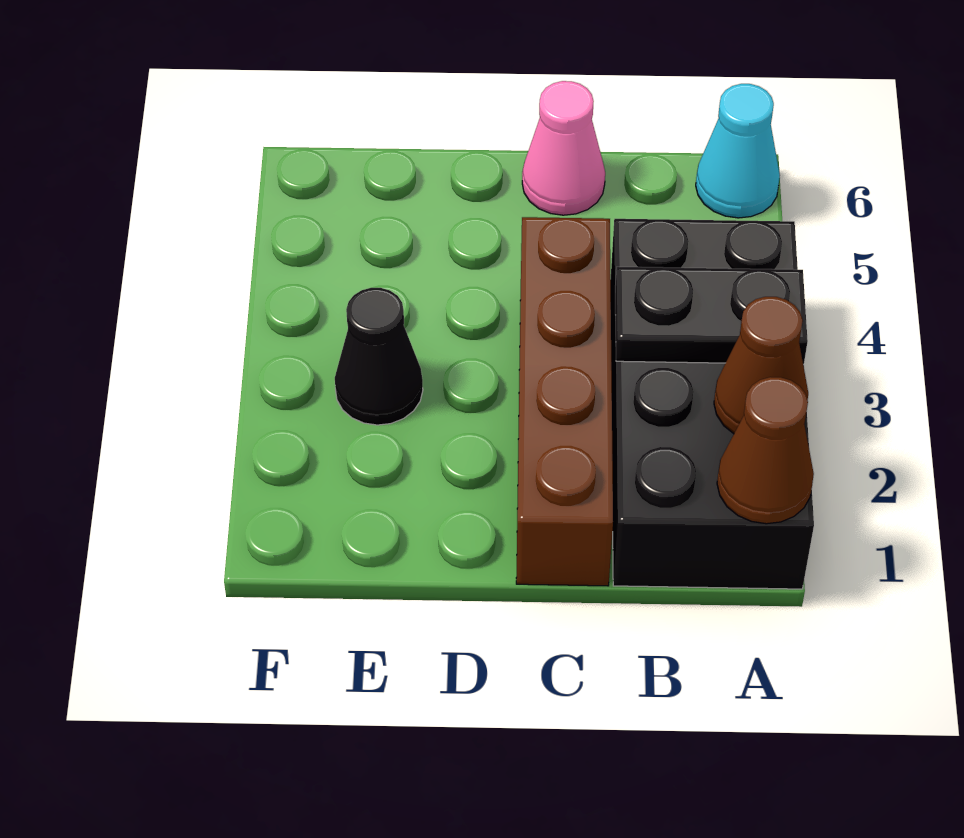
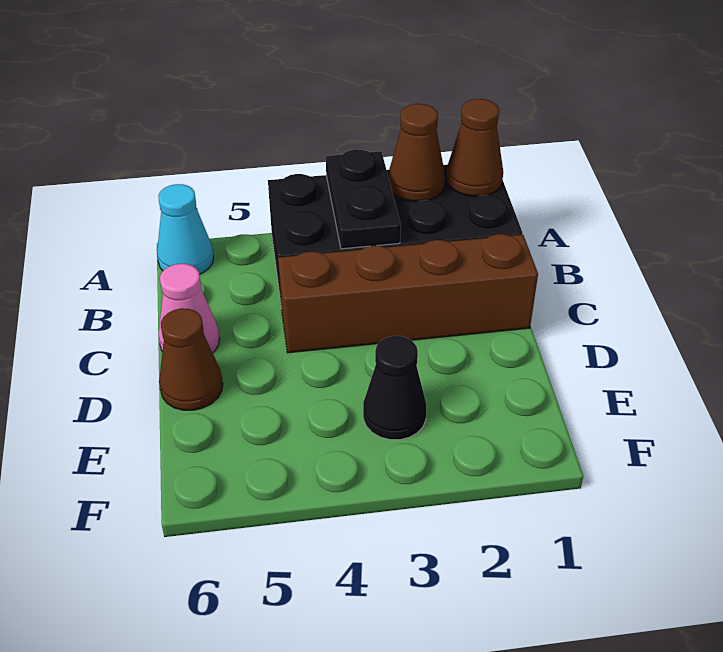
none -> brown cone D6 level 1

